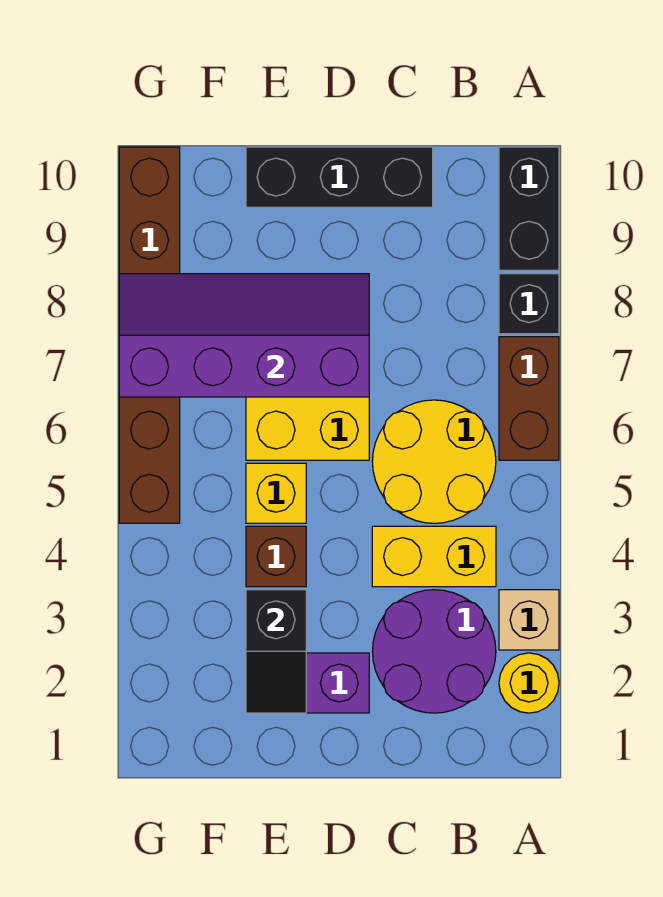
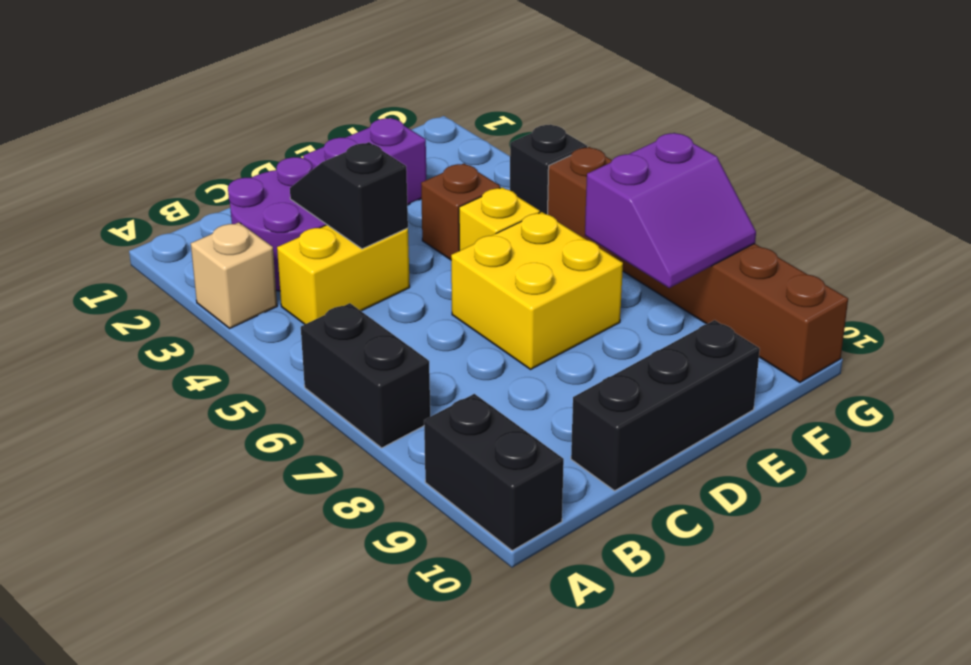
yellow round brick A2 level 1 -> none
brown brick A6:A7 level 1 -> black brick A6:A7 level 1
black brick A8 level 1 -> black brick G4 level 1
yellow round brick B5:C6 level 1 -> none
purple slope D7:G8 level 2 top 7 -> purple slope F7:G8 level 2 top 7
black slope E2:E3 level 2 top 3 -> black slope C3:C4 level 2 top 4

